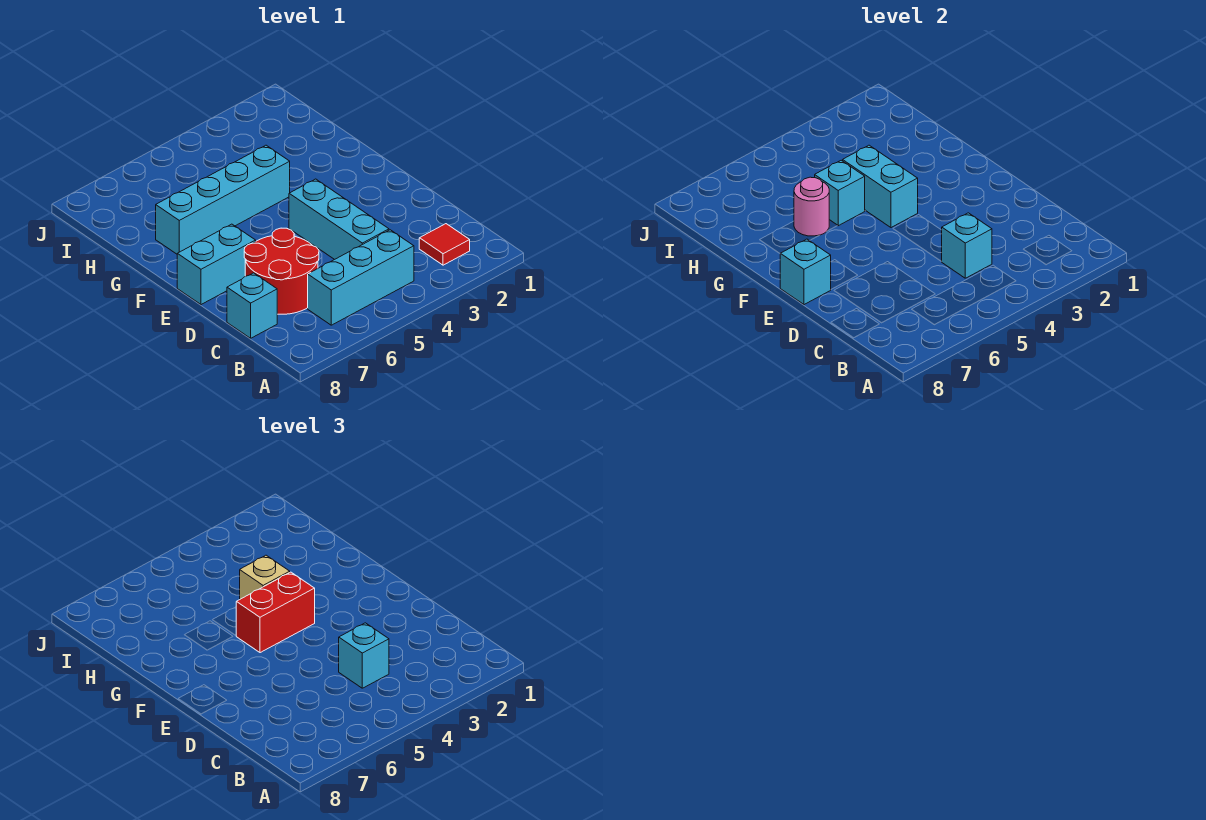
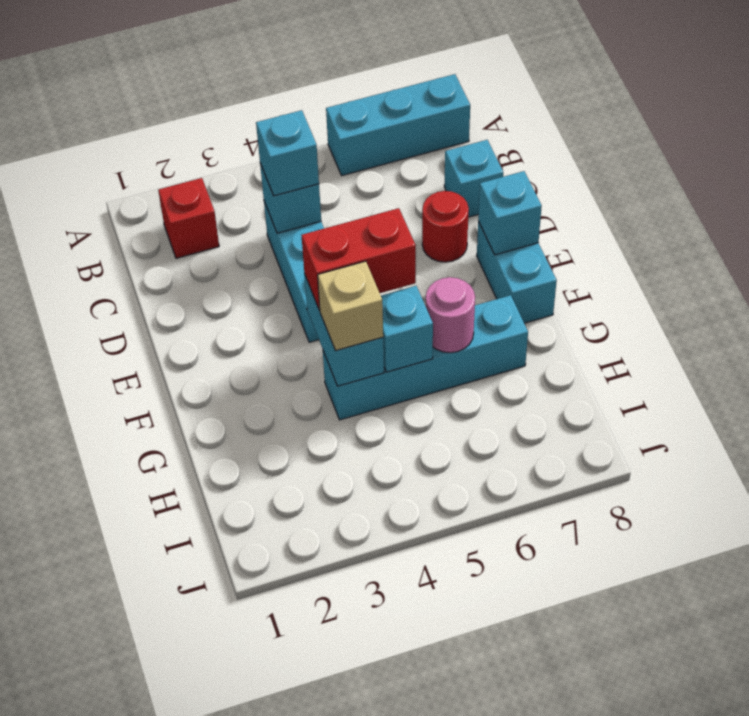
red tile B2 level 1 -> red brick B2 level 1
cyan brick B4:B6 level 1 -> cyan brick A6:A8 level 1
red round brick C6:D7 level 1 -> red round brick D7 level 1
cyan brick E7:E8 level 1 -> cyan brick E8:F8 level 1

